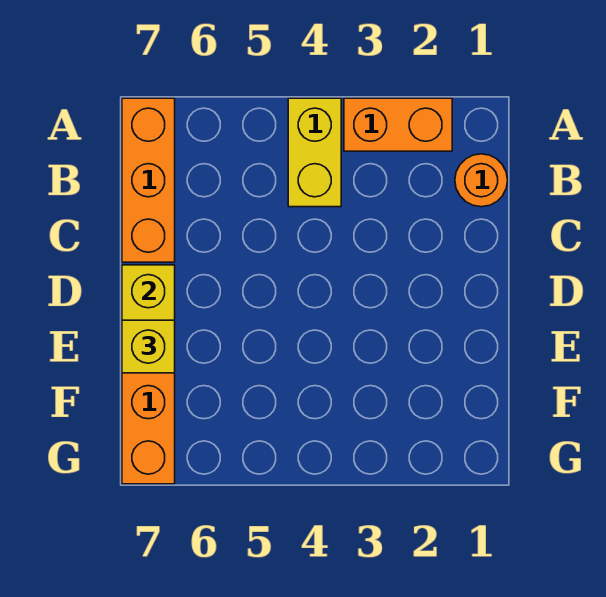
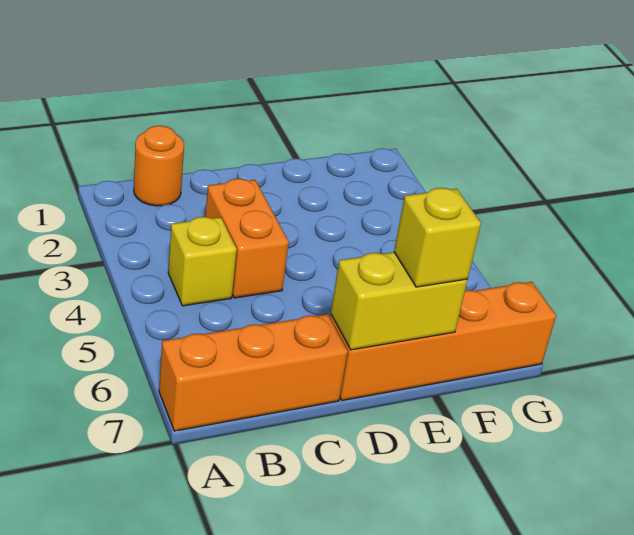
orange brick A2:A3 level 1 -> orange brick C3:C4 level 1
yellow brick A4:B4 level 1 -> yellow brick B4 level 1

